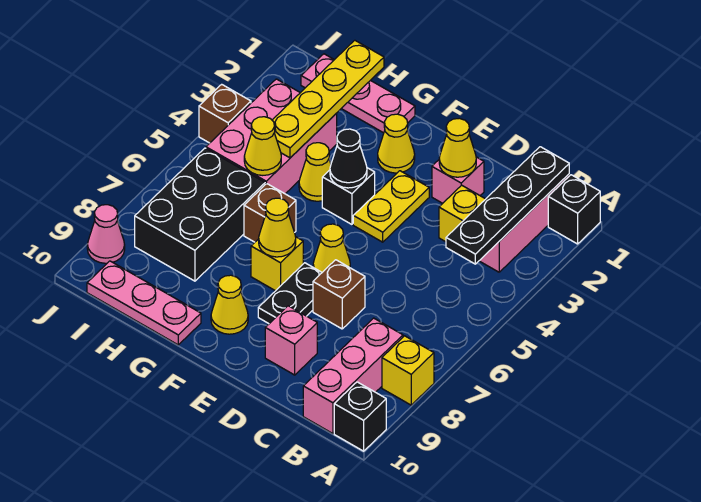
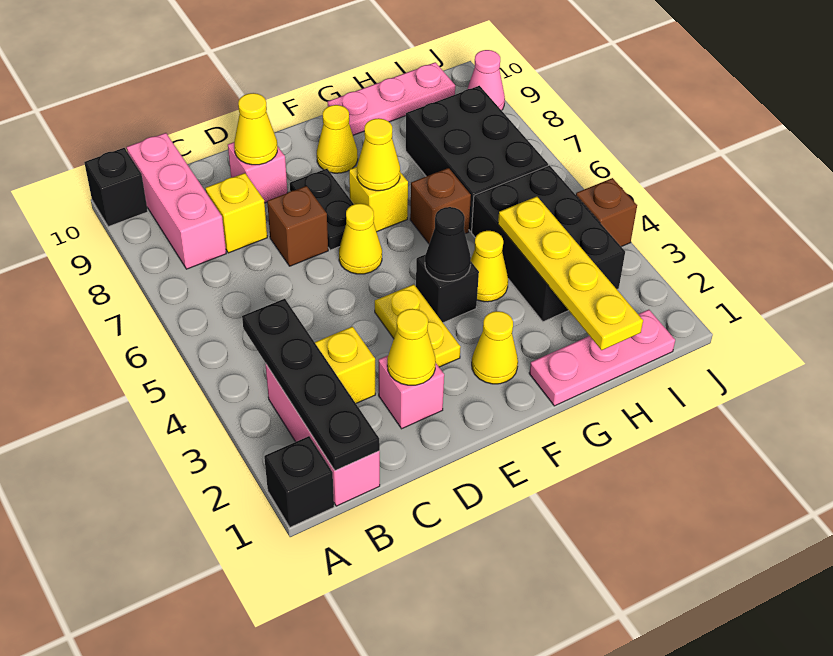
yellow brick A8 level 1 -> yellow brick C8 level 1
pink brick H3:I5 level 1 -> black brick H3:I5 level 1
yellow cone H5 level 2 -> yellow cone D9 level 2

